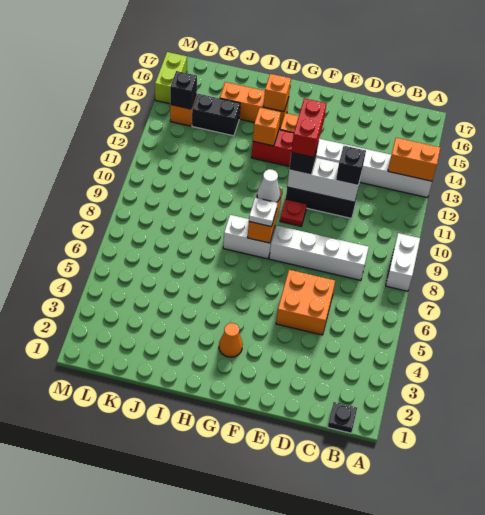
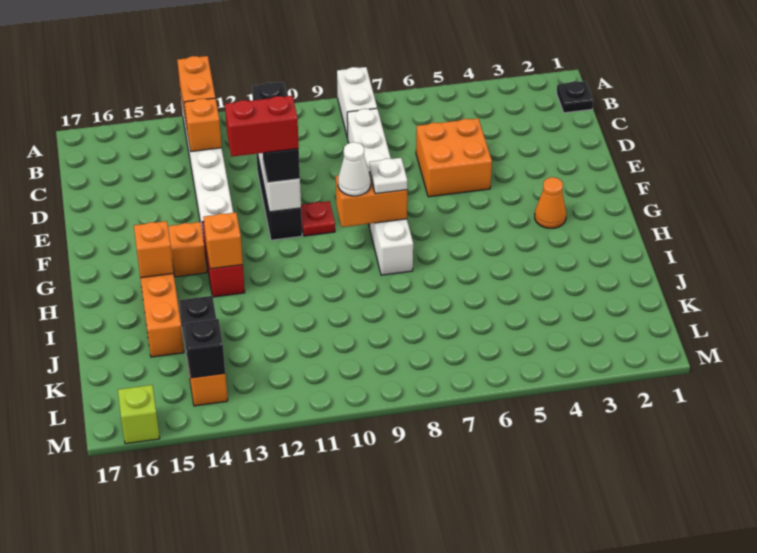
white brick A8:A9 level 1 -> white brick A8:B8 level 1
none -> orange brick C13 level 2
lime brick M15:M16 level 1 -> lime brick M16 level 1

